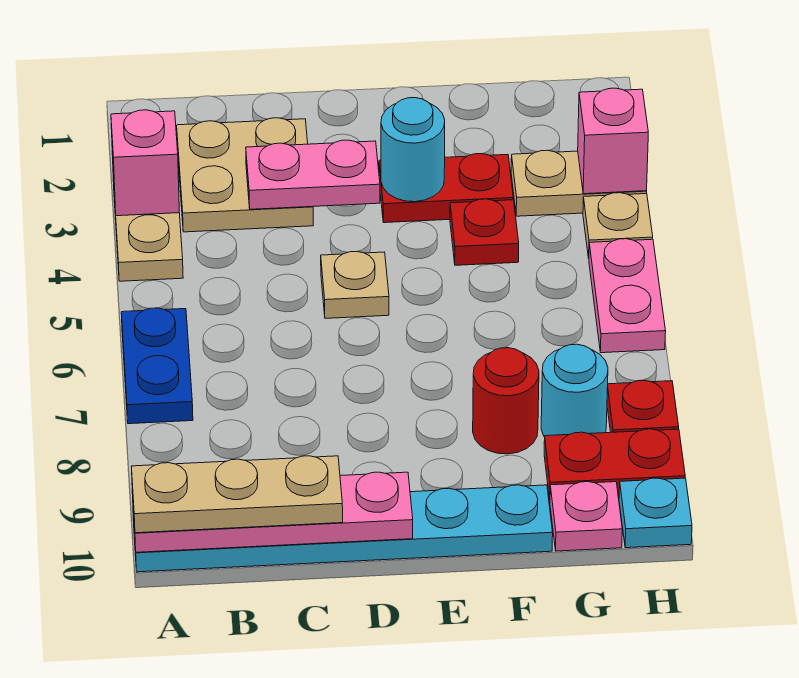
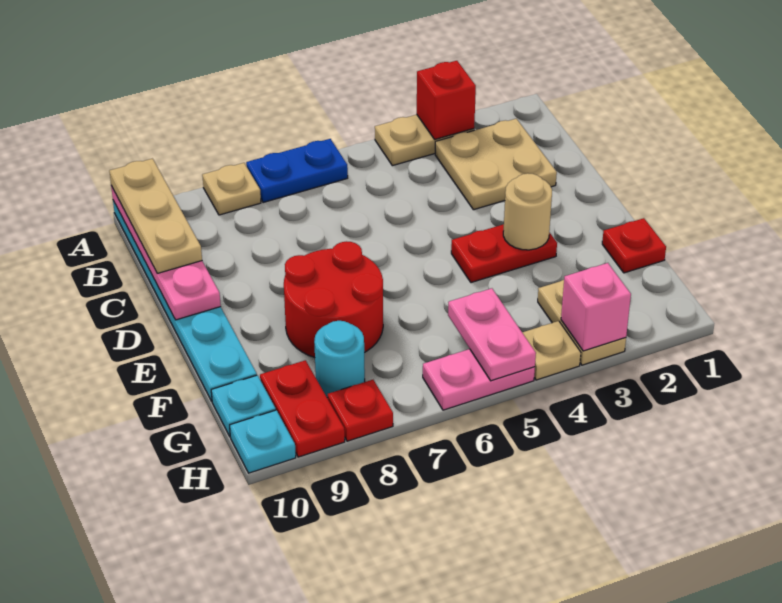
pink brick A3 level 2 -> red brick A3 level 2
pink plate C3:D3 level 2 -> pink plate G5:H5 level 2
tan plate D5 level 1 -> tan plate A8 level 1
red plate E3:F3 level 1 -> red plate E3:E4 level 1
cyan round brick E3 level 2 -> tan round brick E3 level 2
red plate F4 level 1 -> red plate F1 level 1
red round brick F8 level 1 -> red round brick E7:F8 level 1
pink plate G10 level 1 -> cyan plate G10 level 1

